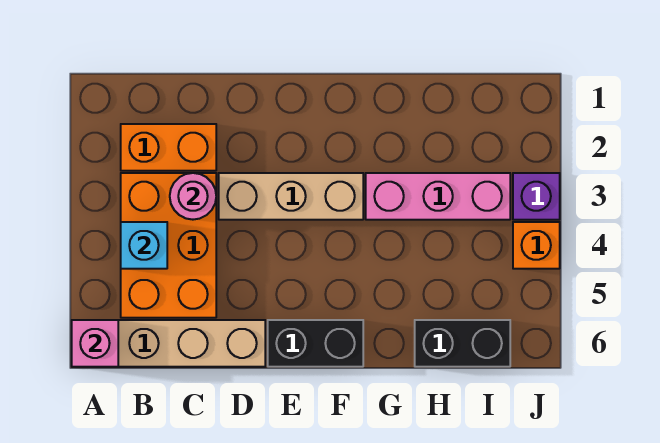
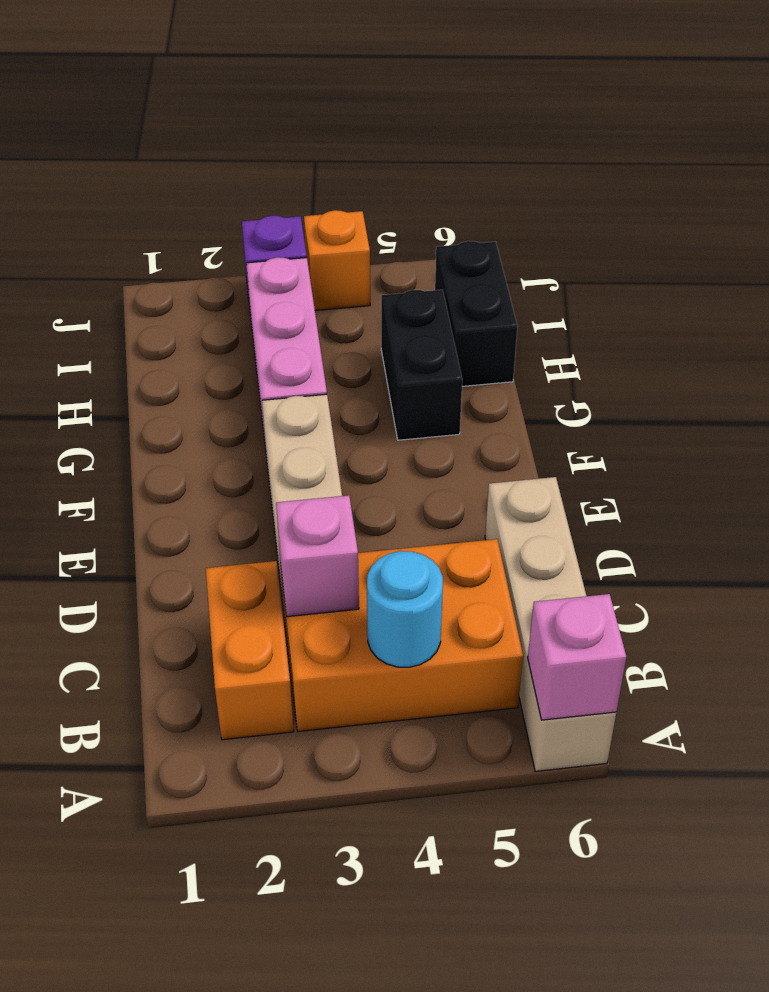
cyan brick B4 level 2 -> cyan round brick B4 level 2
pink round brick C3 level 2 -> pink brick C3 level 2
black brick E6:F6 level 1 -> black brick G5:H5 level 1

